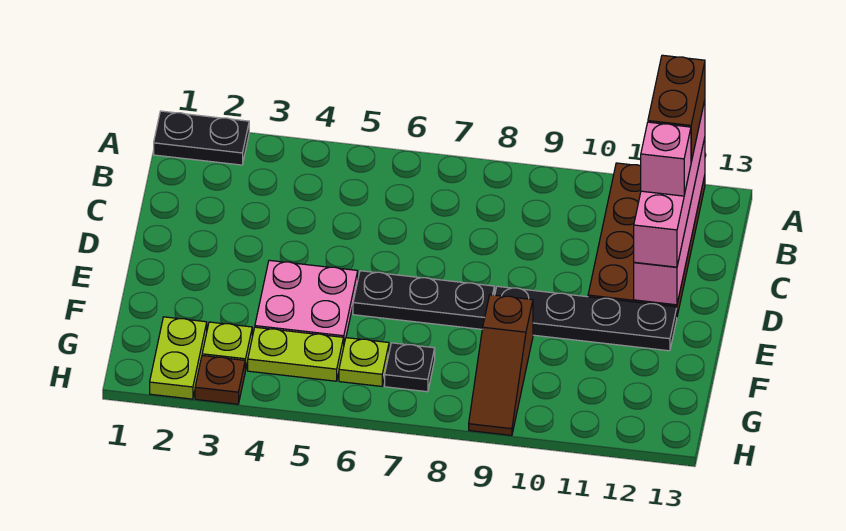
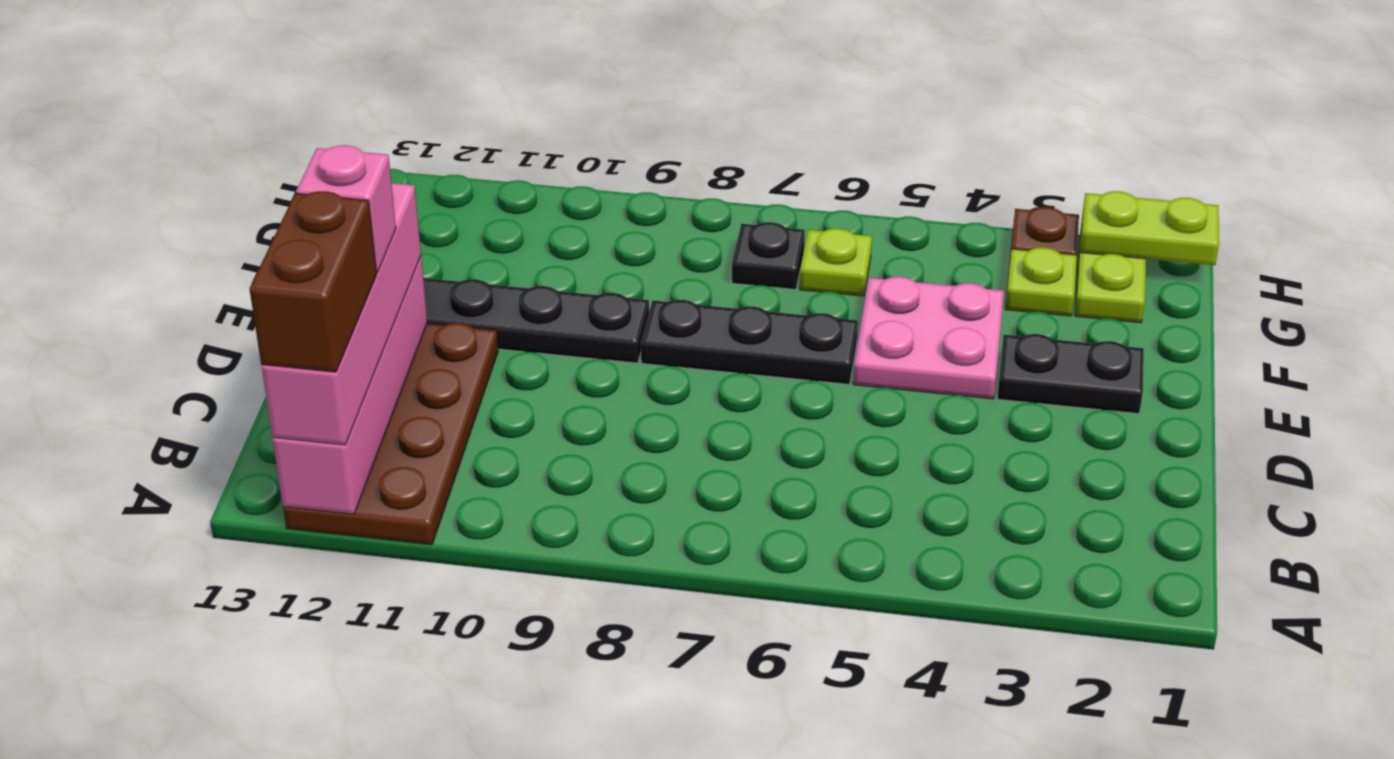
black plate A1:A2 level 1 -> black plate E2:E3 level 1
brown slope F9:H9 level 1 top F -> none
lime plate G4:G5 level 1 -> lime plate H1:H2 level 2

